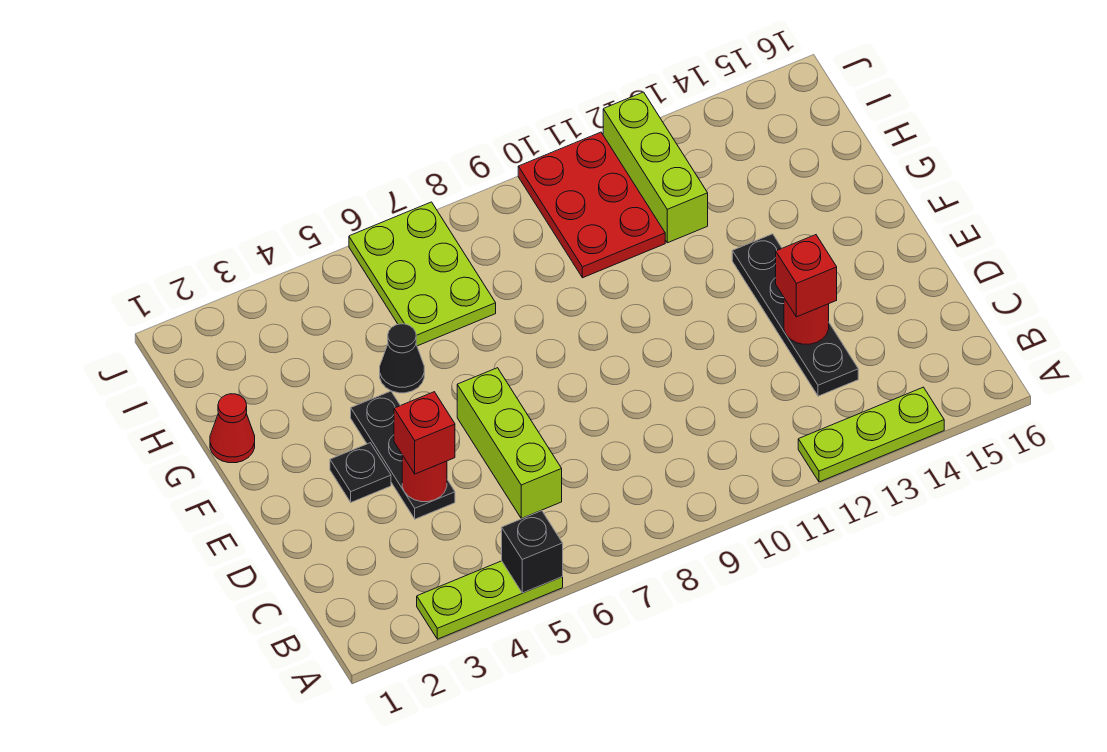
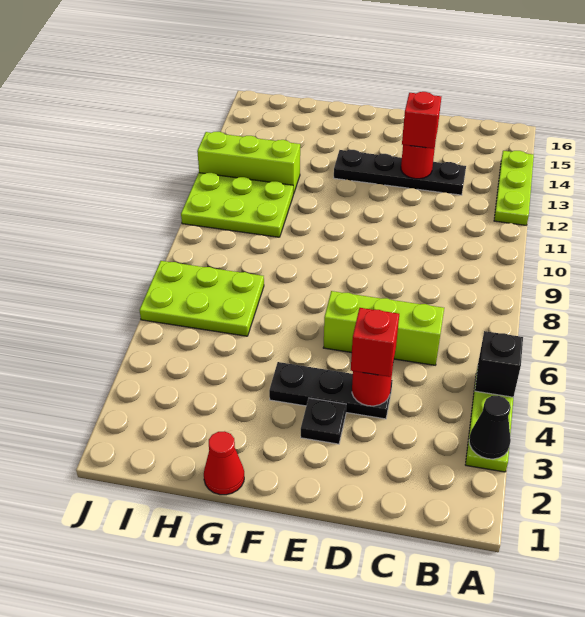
black cone G5 level 1 -> black cone A3 level 2
red plate H10:J11 level 1 -> lime plate H10:J11 level 1

